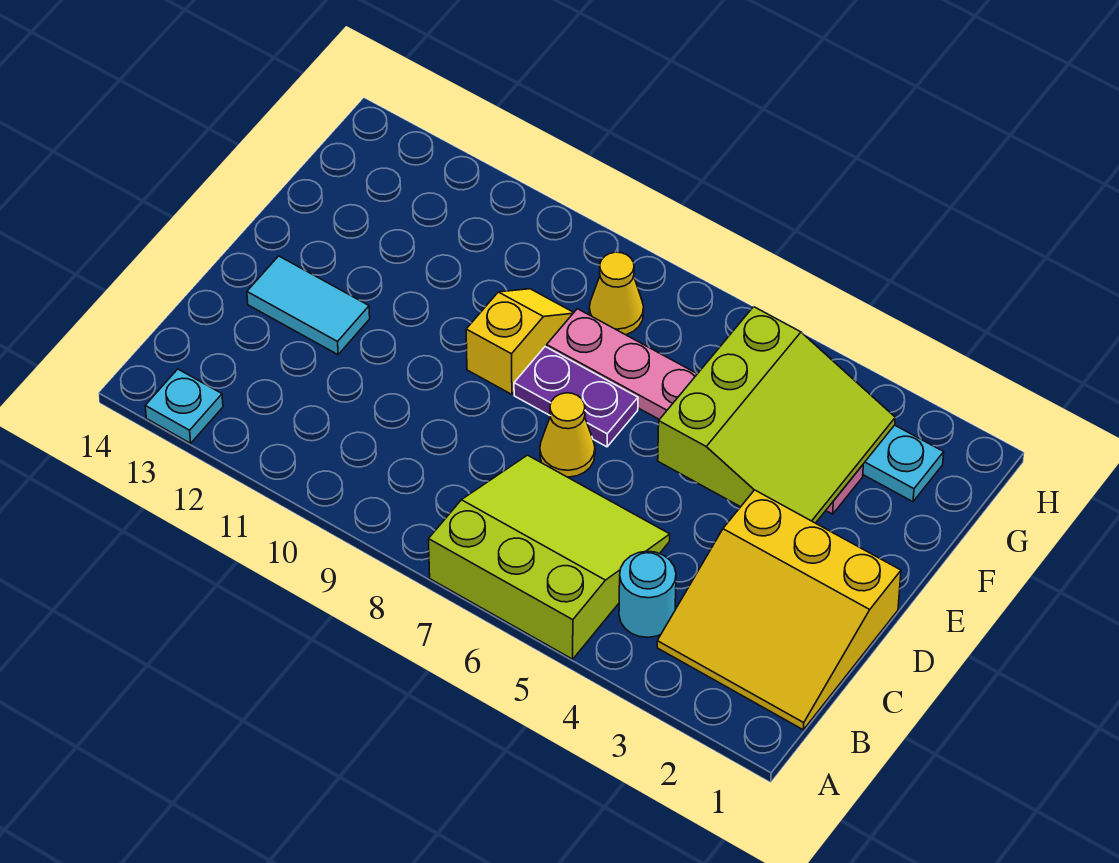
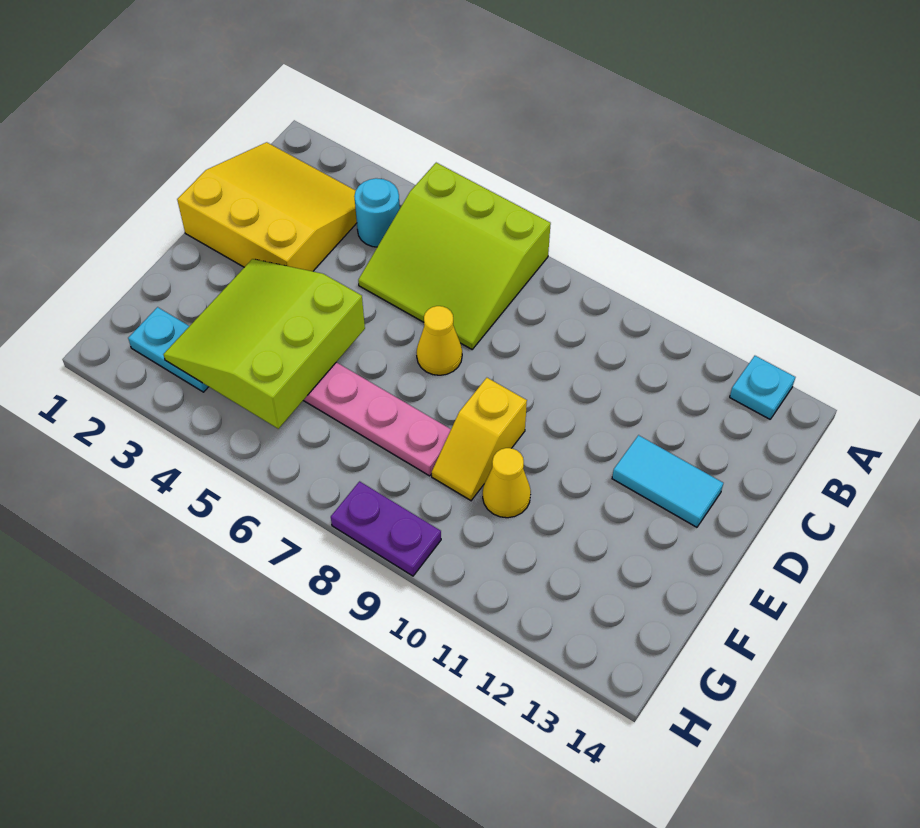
purple plate E7:E8 level 1 -> purple plate H8:H9 level 1
yellow cone G8 level 1 -> yellow cone F10 level 1

